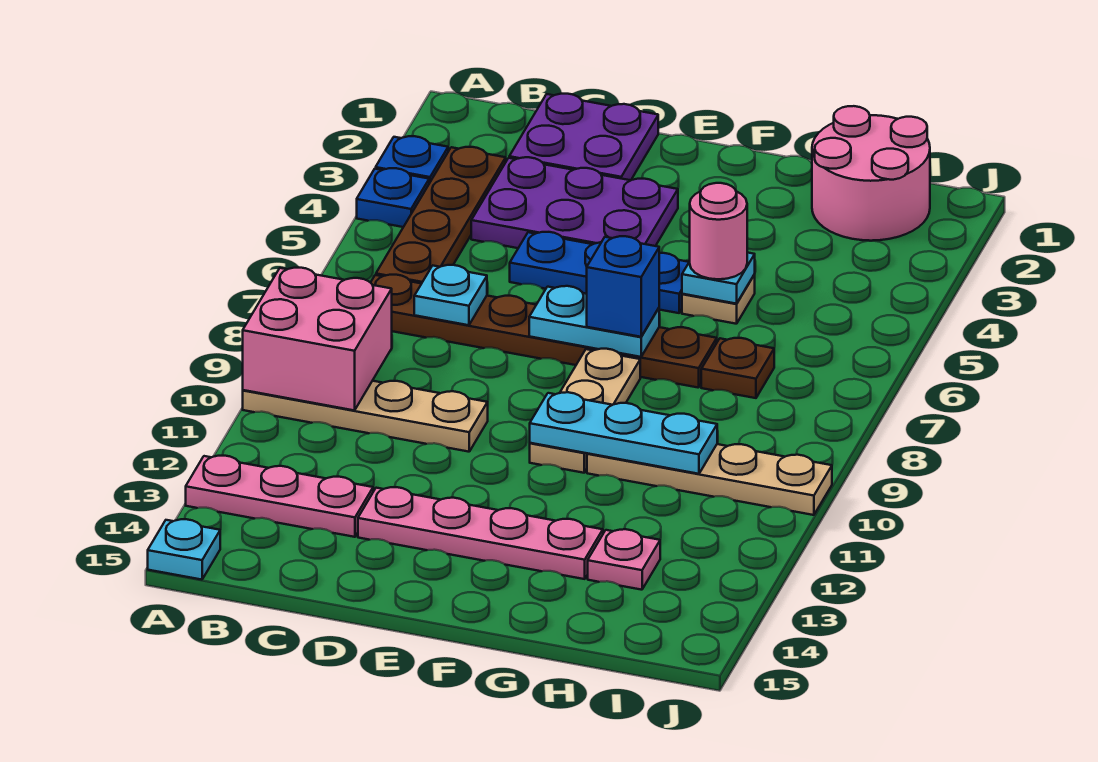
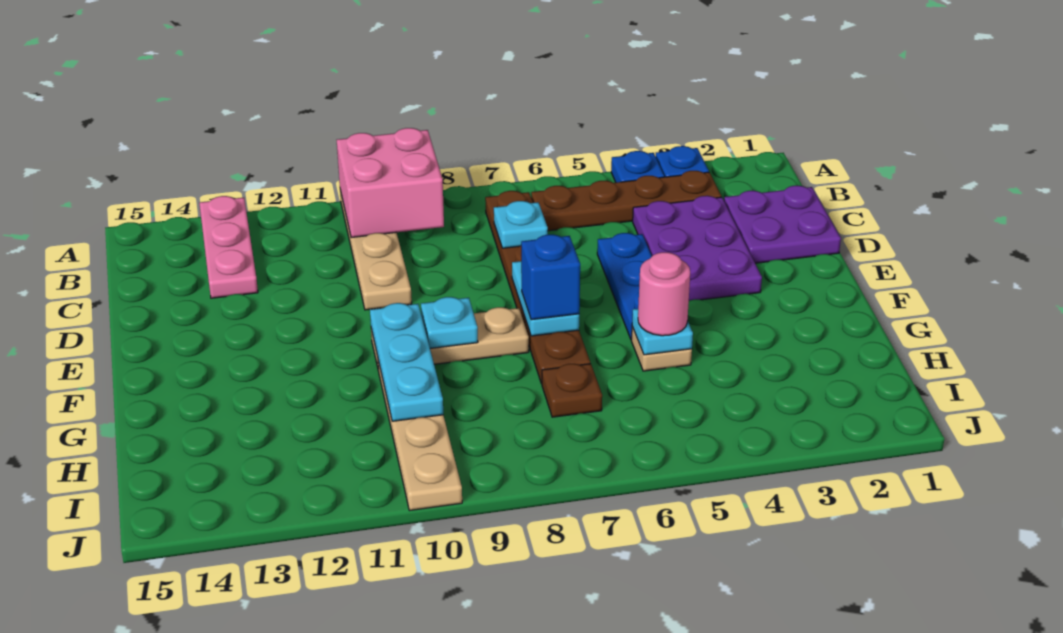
cyan plate A15 level 1 -> cyan plate F9 level 2
pink plate D13:G13 level 1 -> none
pink round brick H1:I2 level 1 -> none
pink plate H13 level 1 -> none

